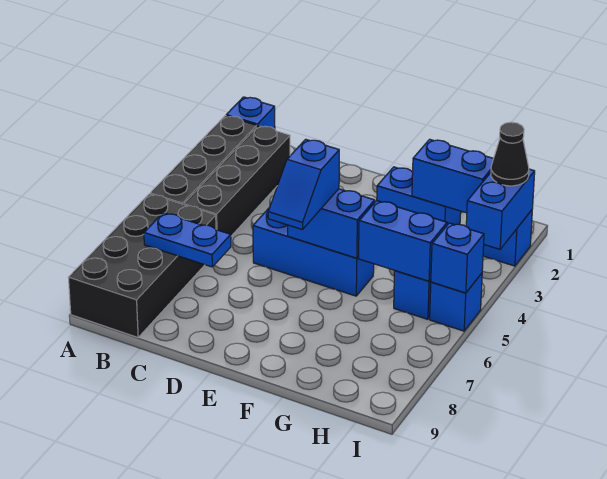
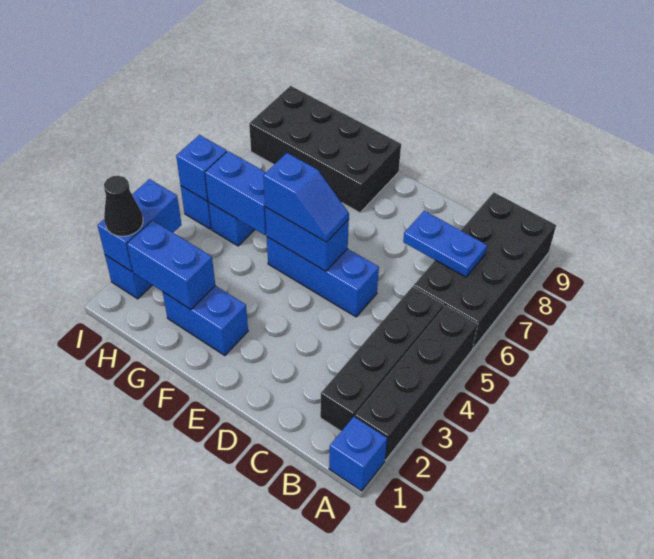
blue slope E5:E6 level 3 top 5 -> blue slope E5:F5 level 3 top F
none -> black brick F8:I9 level 1

